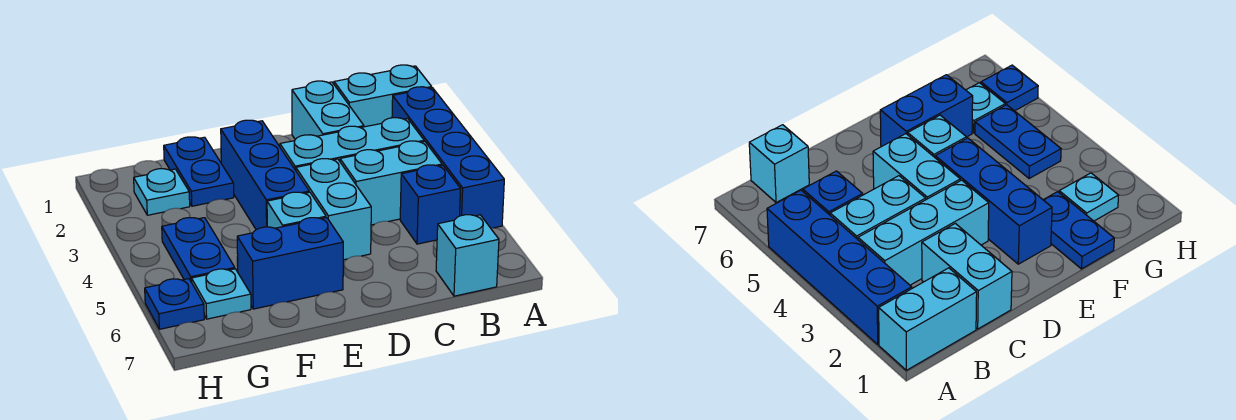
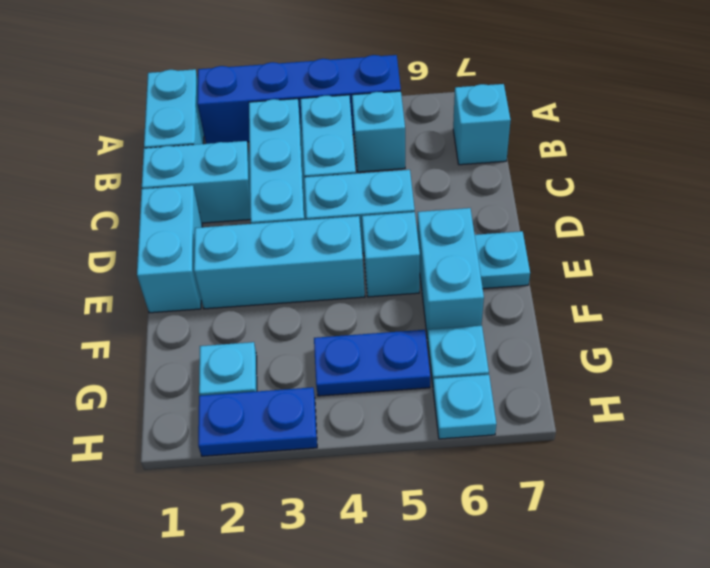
blue brick B5 level 1 -> cyan brick B5 level 1
none -> cyan brick D1:E1 level 1
blue brick E2:E4 level 1 -> cyan brick E2:E4 level 1
blue brick E6:F6 level 1 -> cyan brick E6:F6 level 1
none -> cyan plate E7 level 1
blue plate F1:F2 level 1 -> blue plate H2:H3 level 1
blue plate H6 level 1 -> cyan plate H6 level 1

